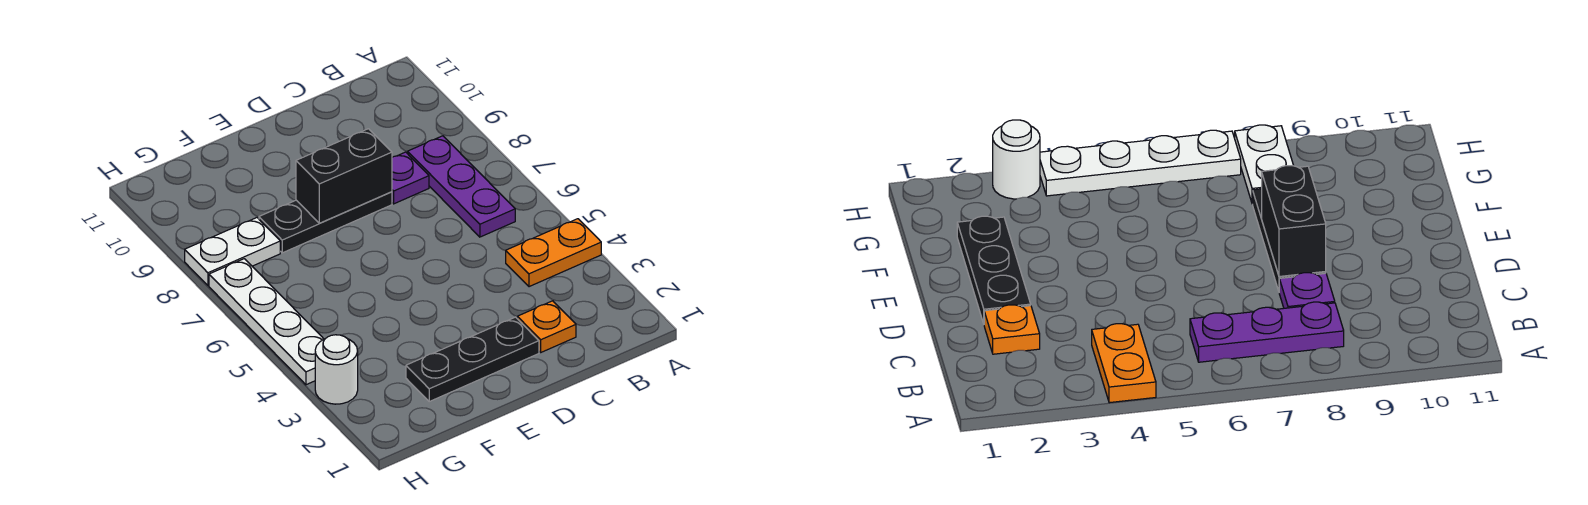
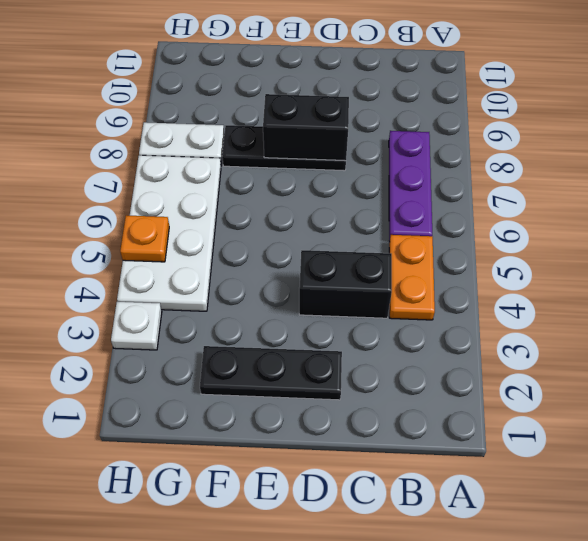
orange plate A4:B4 level 1 -> orange plate B4:B5 level 1
orange plate C2 level 1 -> orange plate H5 level 2
none -> black brick C4:D4 level 1
purple plate C8 level 1 -> none
white round brick H3 level 1 -> white plate H3 level 1
white plate H4:H7 level 1 -> white plate G4:H7 level 1

